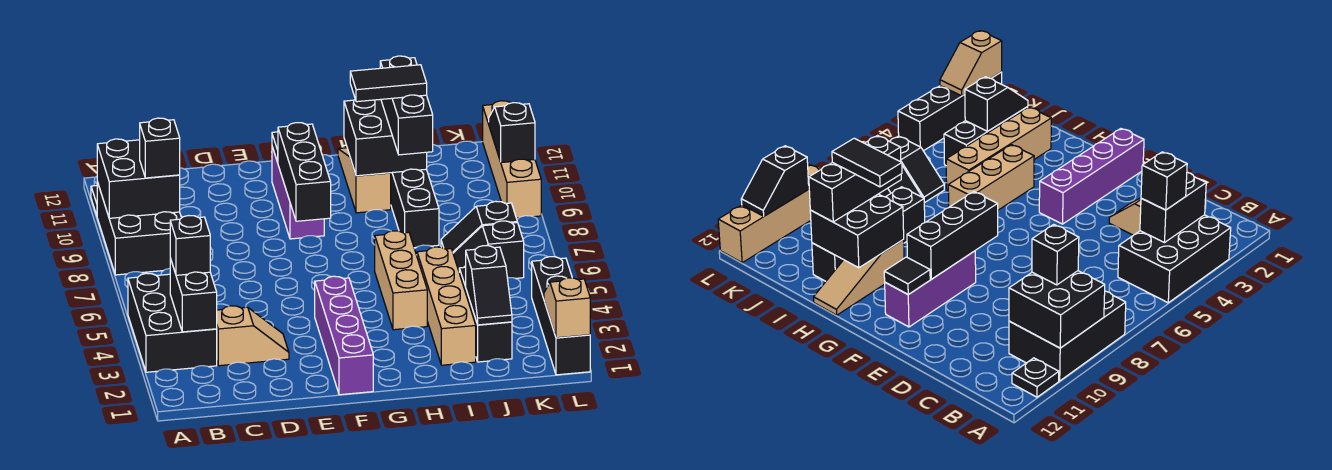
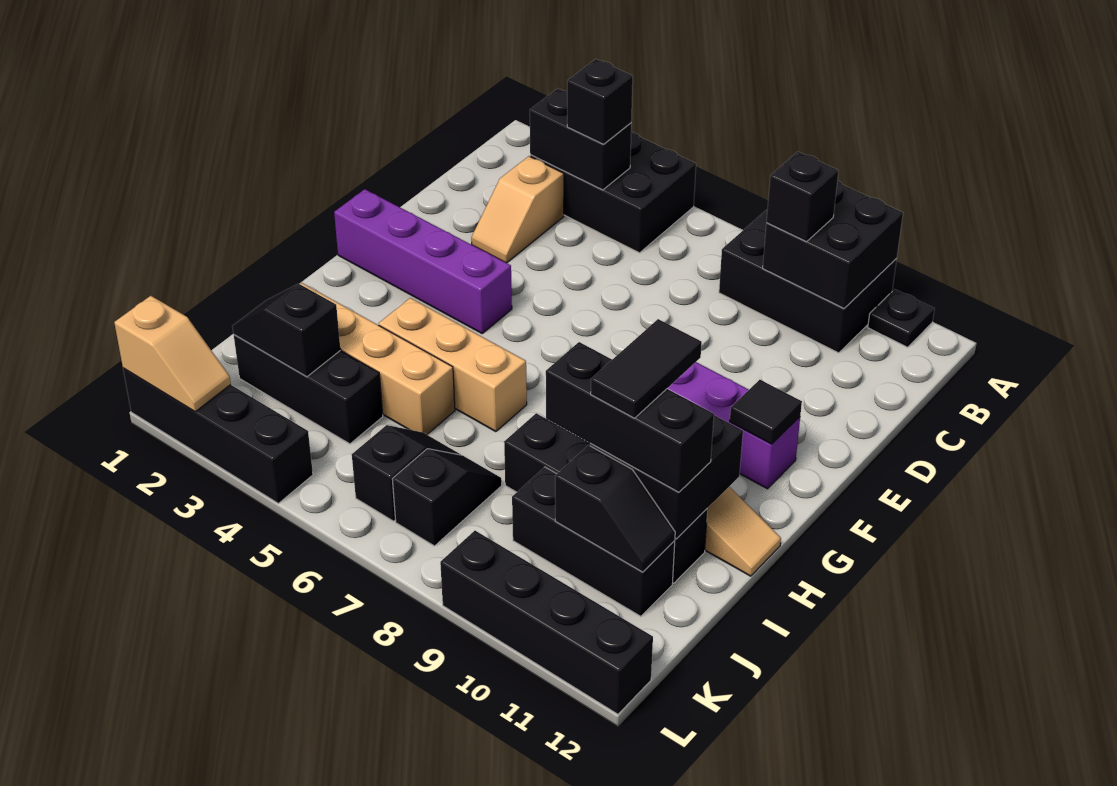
black brick F8:F10 level 2 -> black brick J9:J11 level 1
tan brick L9:L12 level 1 -> black brick L9:L12 level 1
black slope L10:L11 level 2 top 10 -> black slope J10:J11 level 2 top 10

